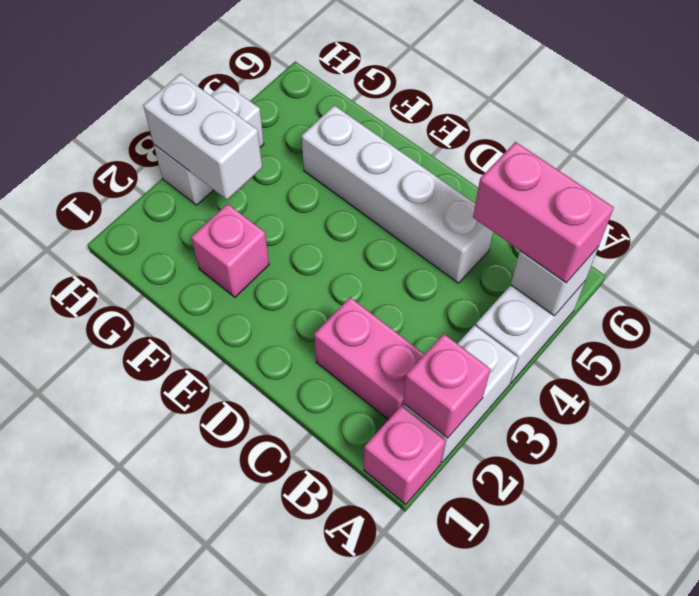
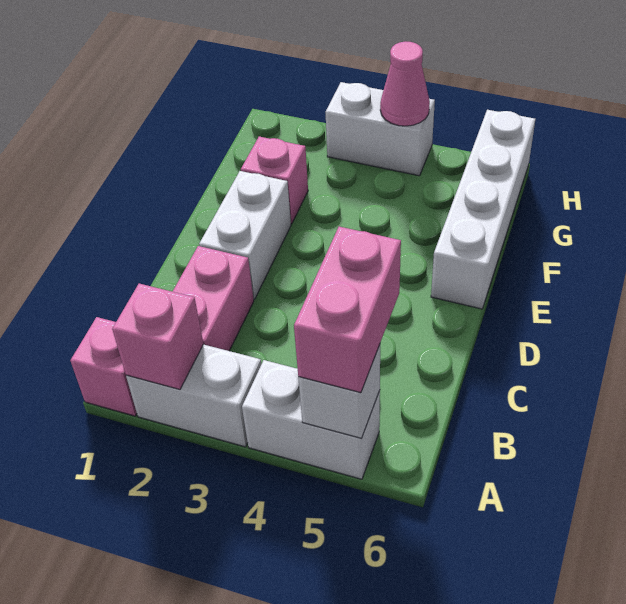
white brick C5:F5 level 1 -> white brick E6:H6 level 1
white brick G3:H3 level 2 -> white brick D2:E2 level 1
none -> pink cone H4 level 2

